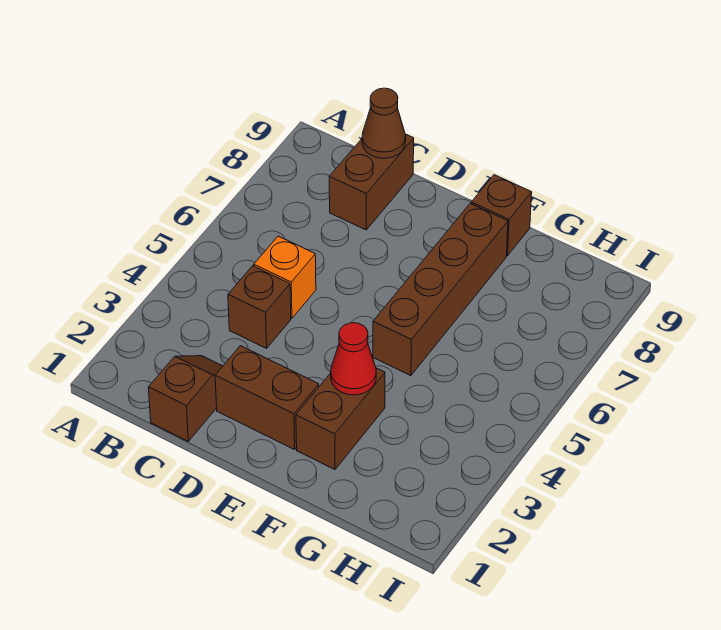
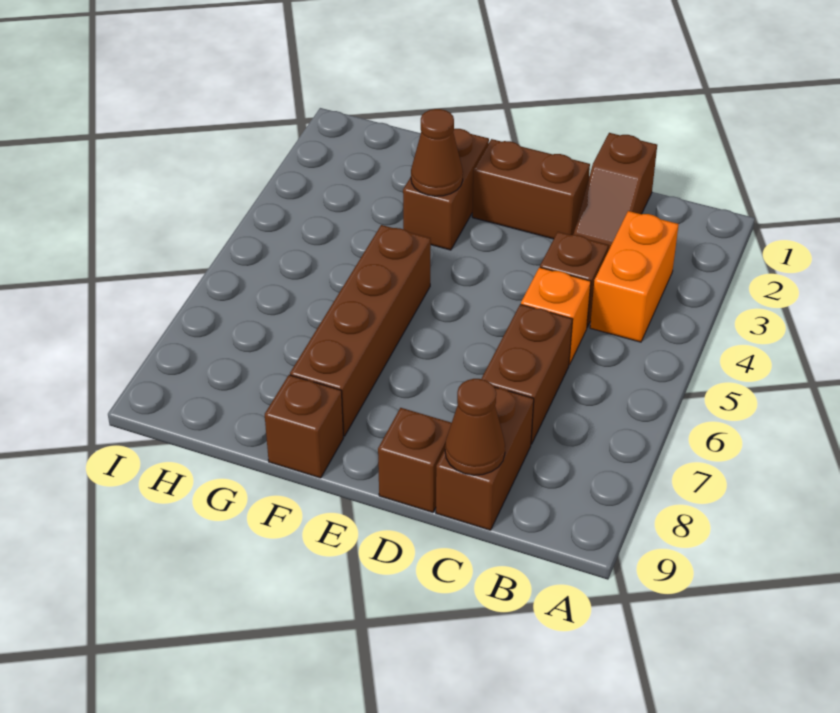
none -> orange brick B3:B4 level 1
none -> brown brick C6:C7 level 1
none -> brown brick D9 level 1
red cone F3 level 2 -> brown cone F3 level 2

